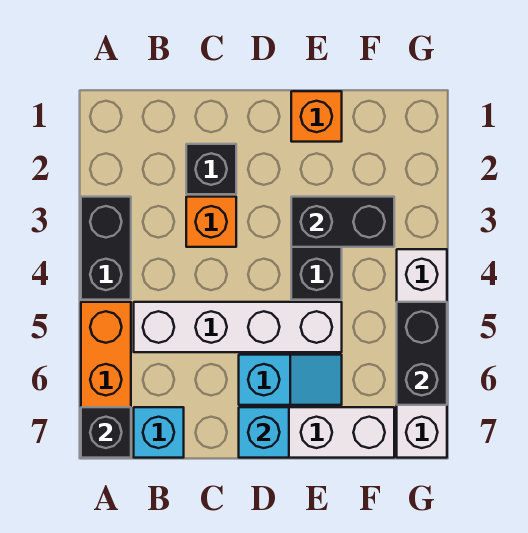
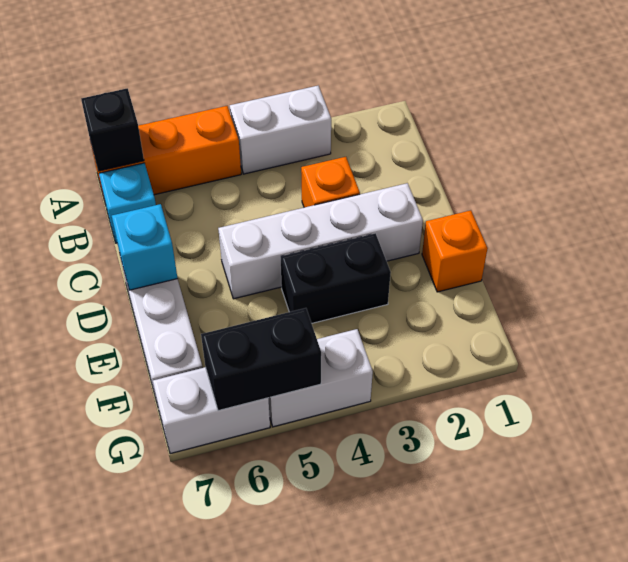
black brick A3:A4 level 1 -> white brick A3:A4 level 1
white brick B5:E5 level 1 -> white brick D2:D5 level 1
black brick C2 level 1 -> none
cyan slope D6:E6 level 1 top D -> none
black brick E3:F3 level 2 -> none

